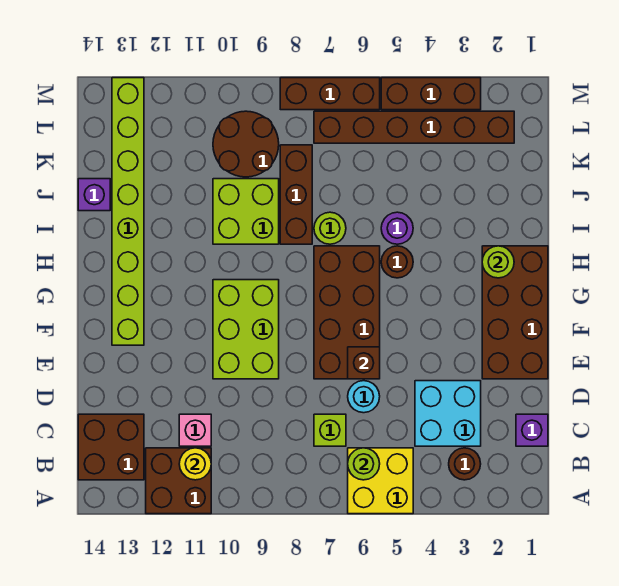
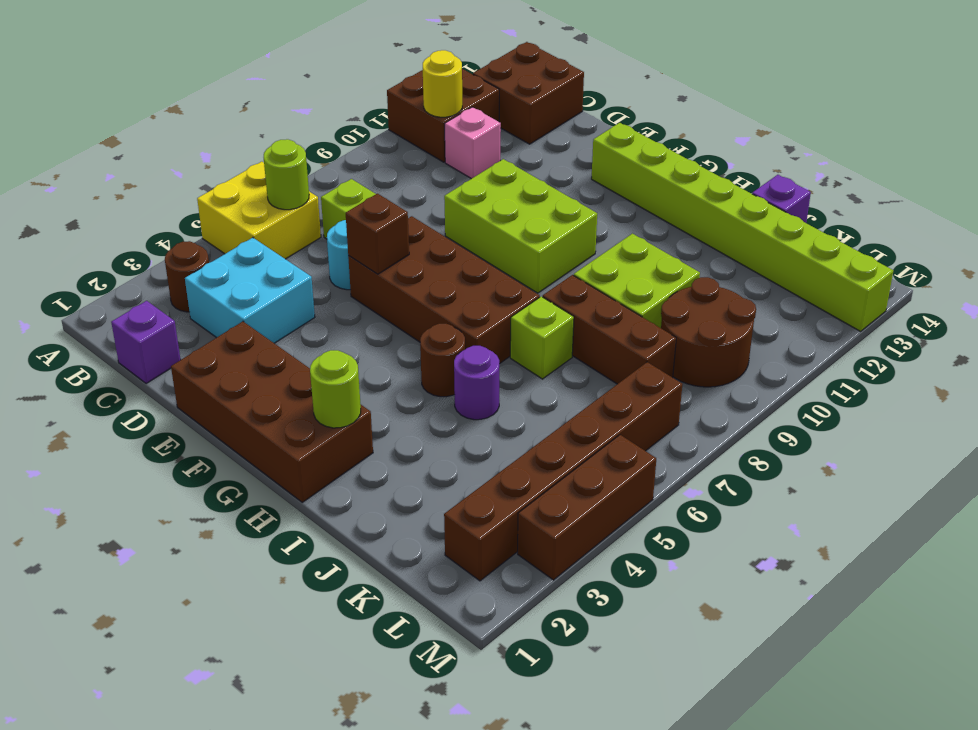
lime round brick I7 level 1 -> lime brick I7 level 1
brown brick M6:M8 level 1 -> none

